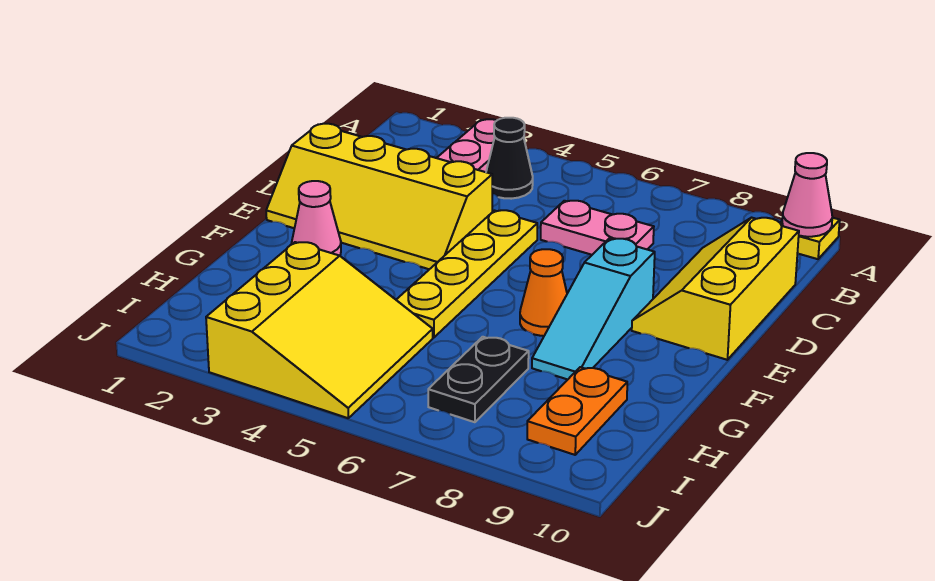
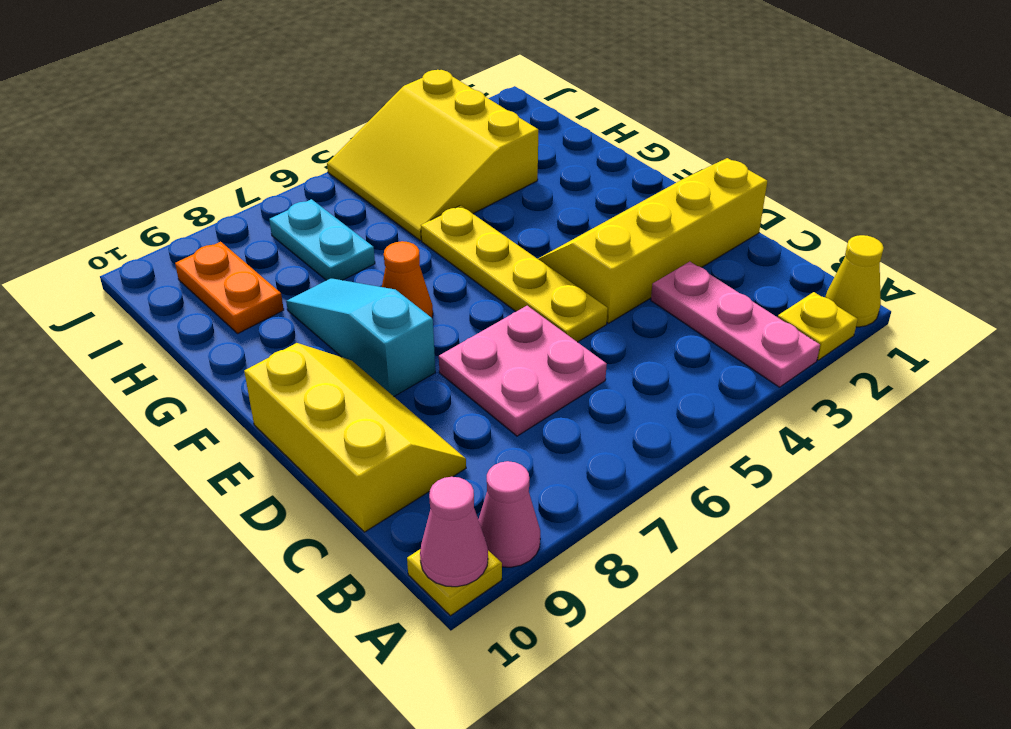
none -> yellow cone A1 level 1
none -> yellow plate A2 level 1
black cone B4 level 1 -> none
pink plate C6:C7 level 1 -> pink plate C6:D7 level 1
pink cone F2 level 1 -> pink cone A9 level 1
black plate H7:I7 level 1 -> cyan plate H7:I7 level 1

